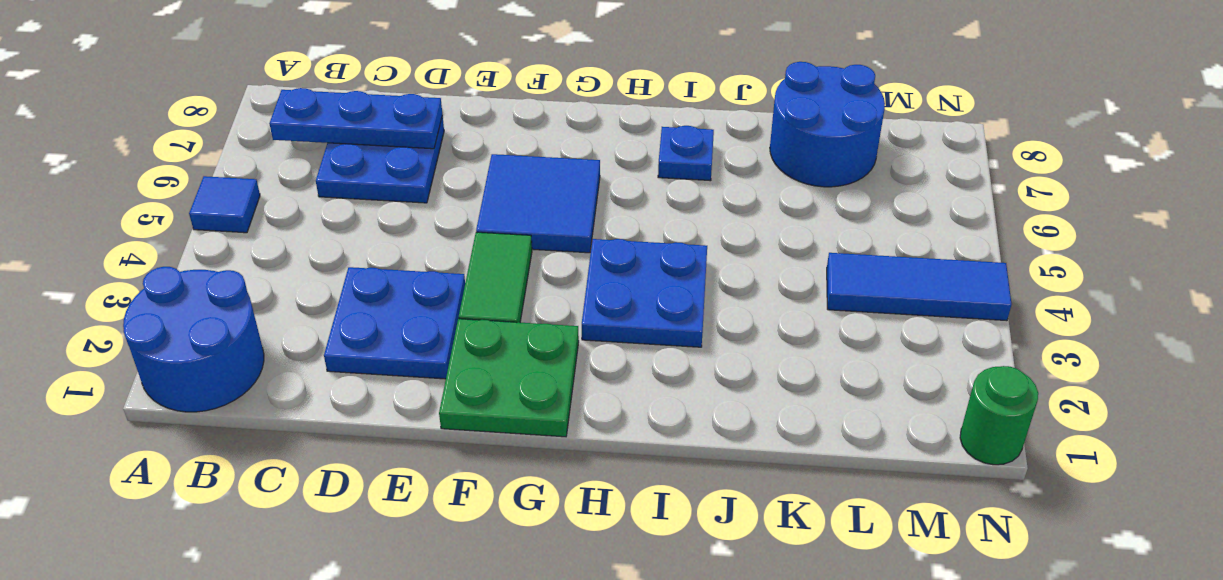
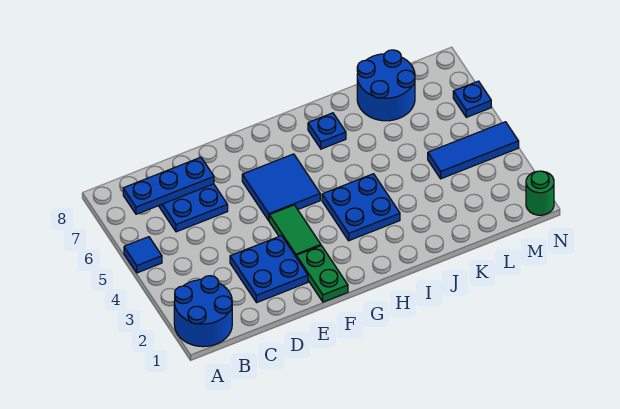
green plate F1:G2 level 1 -> green plate F1:F2 level 1
none -> blue plate N6 level 1

